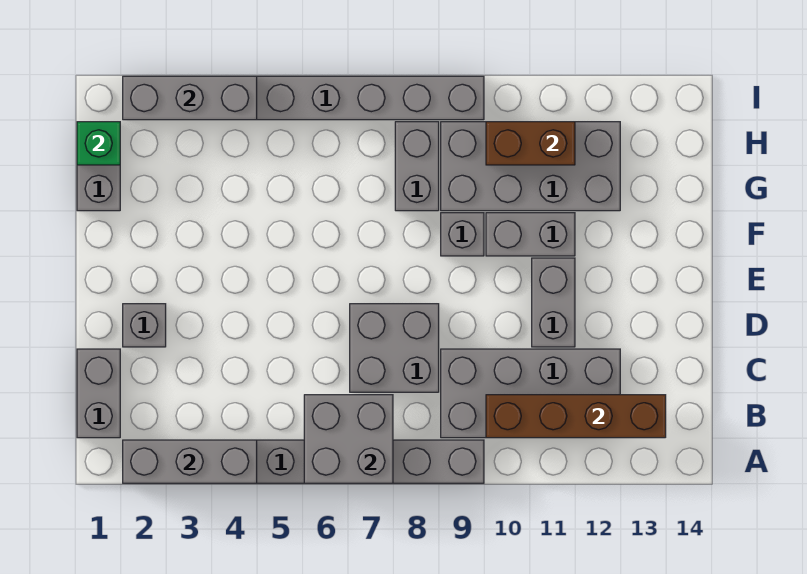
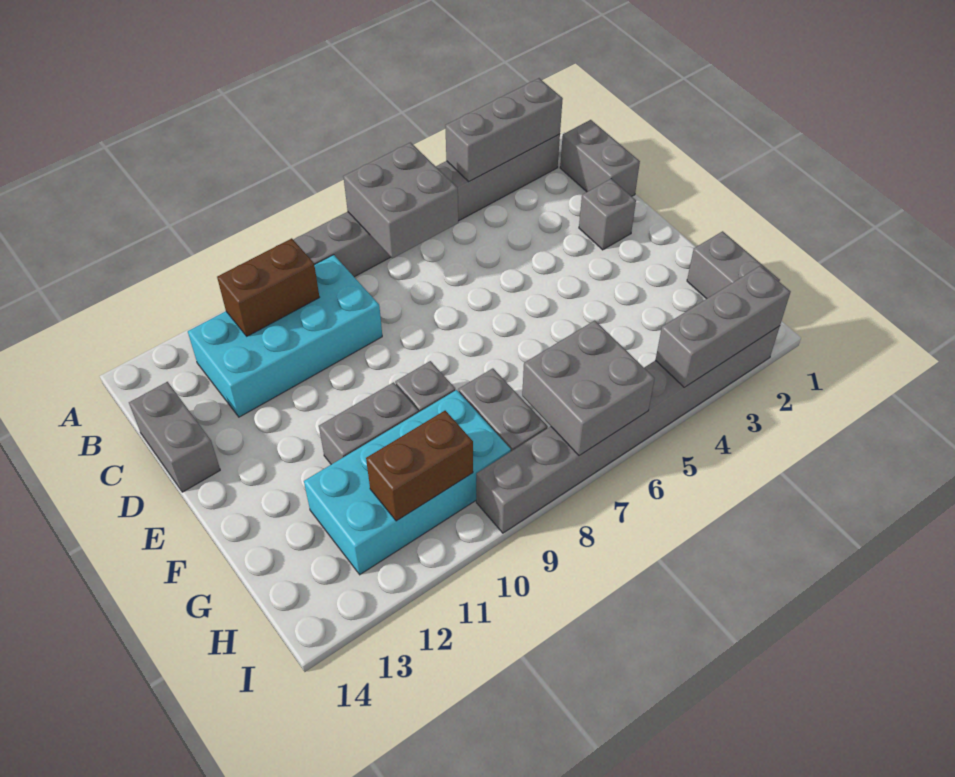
grey brick B9:C12 level 1 -> cyan brick B9:C12 level 1
brown brick B10:B13 level 2 -> brown brick B10:B11 level 2
grey brick C7:D8 level 1 -> grey brick H6:I7 level 2
grey brick D11:E11 level 1 -> grey brick C14:D14 level 1
grey brick G9:H12 level 1 -> cyan brick G9:H12 level 1
green brick H1 level 2 -> none

